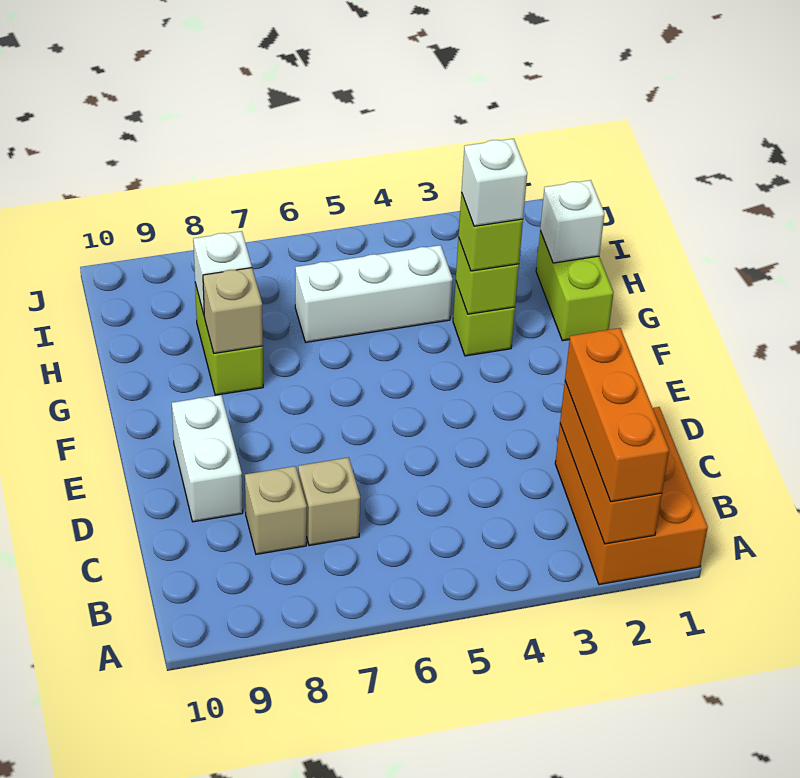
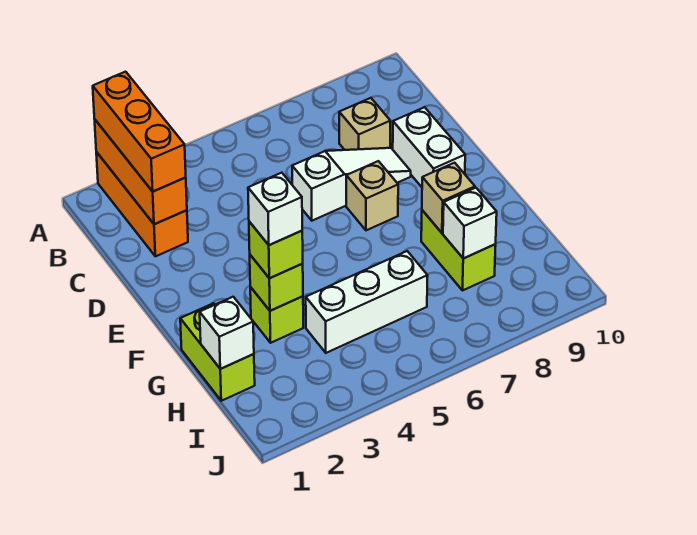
orange brick A1:C2 level 1 -> orange brick A2:C2 level 1
tan brick C7 level 1 -> tan brick E7 level 1
none -> white slope D6:D8 level 1 top 6

